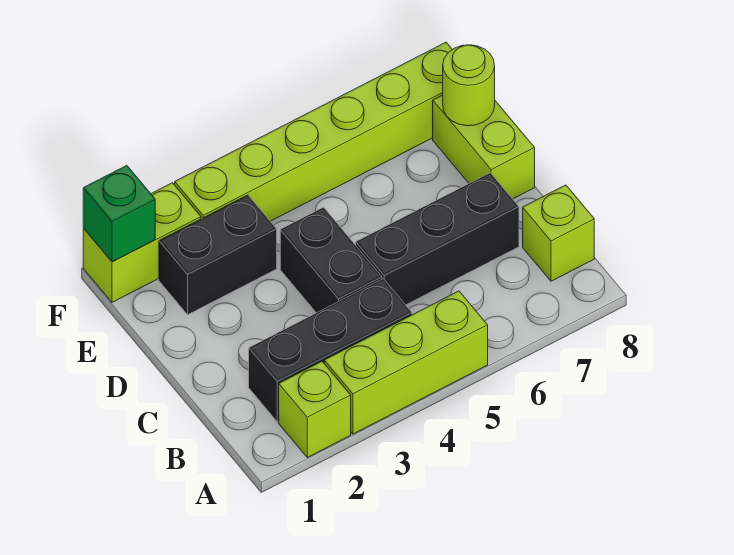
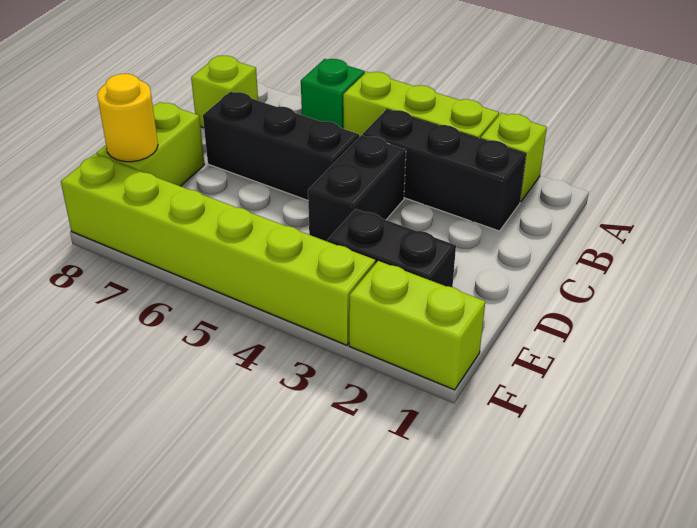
lime round brick E8 level 2 -> yellow round brick E8 level 2
green brick F1 level 2 -> green brick A6 level 1

